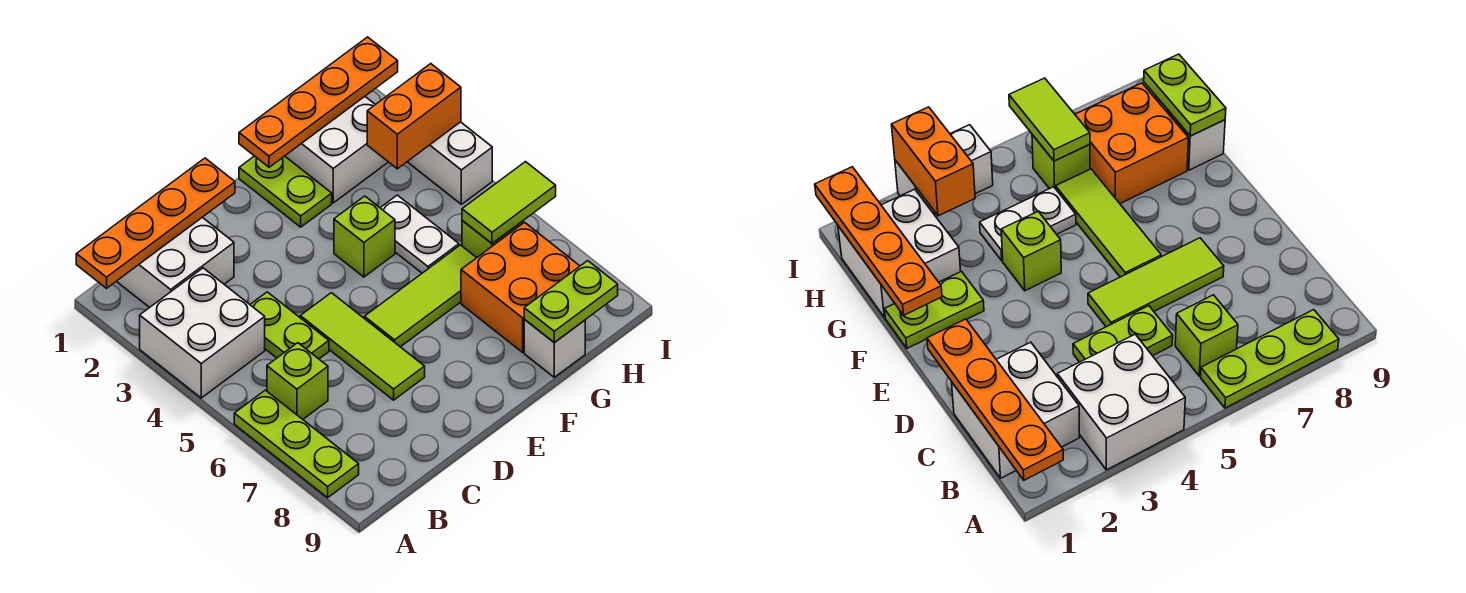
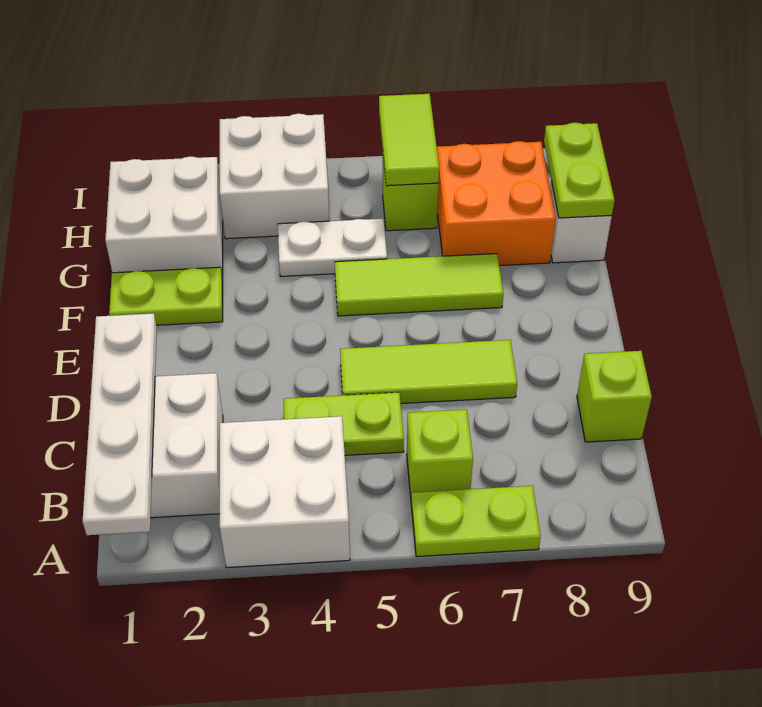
orange plate A1:D1 level 2 -> white plate A1:D1 level 2
lime plate A6:A8 level 1 -> lime plate A6:A7 level 1
lime tile E6:G6 level 1 -> lime tile F5:F7 level 1
orange plate F1:I1 level 2 -> none
lime brick F4 level 1 -> lime brick C9 level 1
orange brick H3:I3 level 2 -> none
white brick I3:I4 level 1 -> white brick H3:I4 level 1

